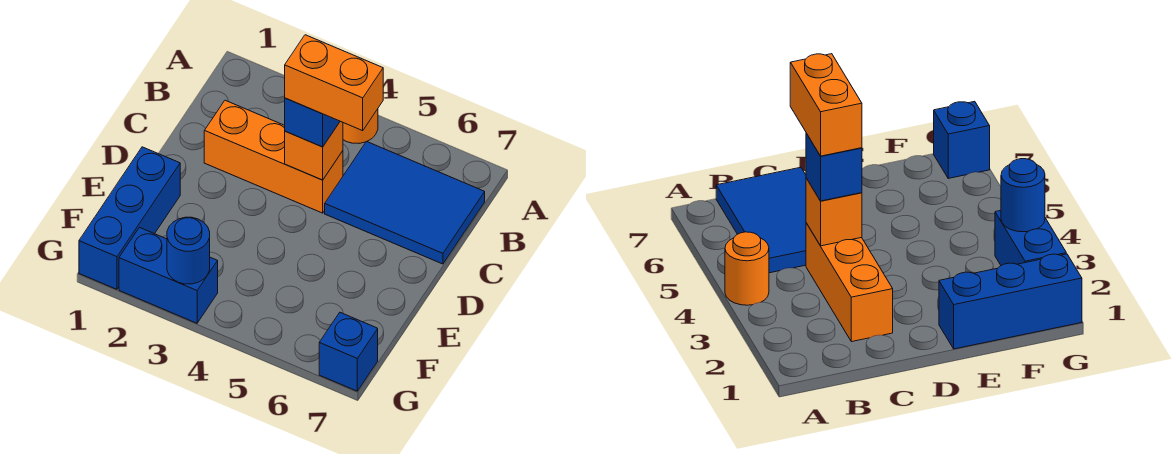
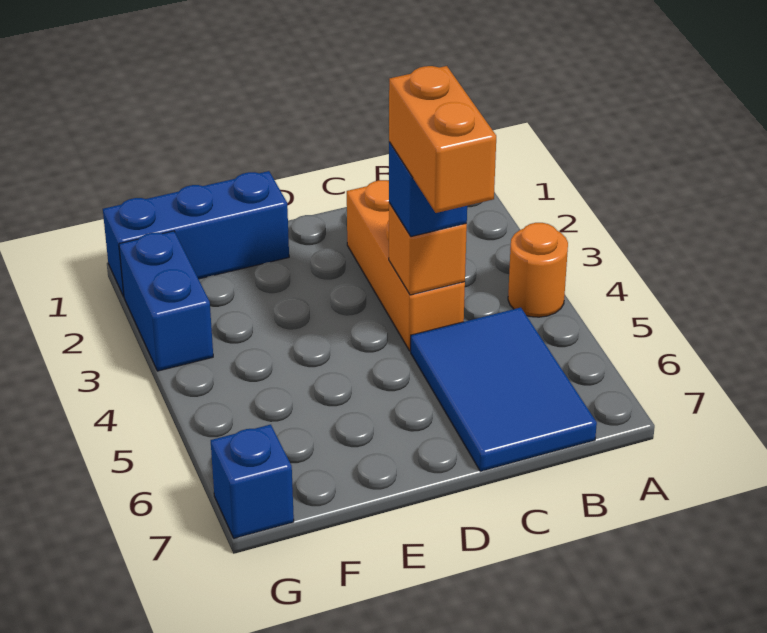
blue round brick G3 level 2 -> none

